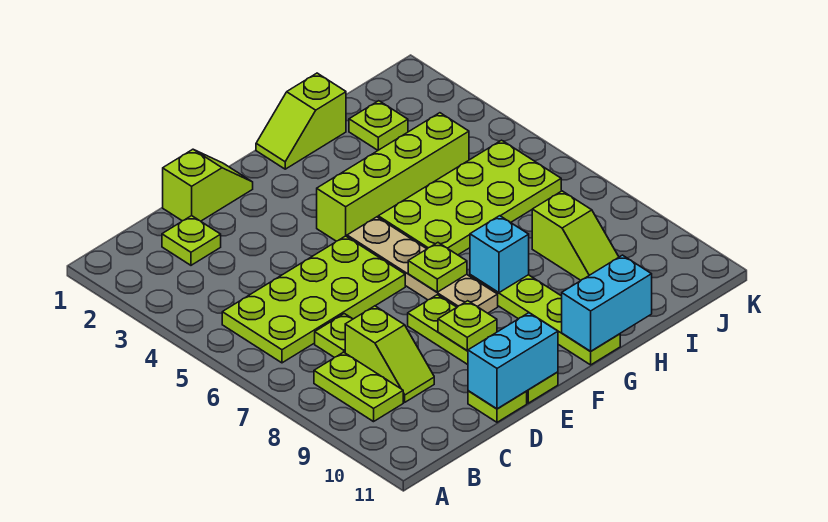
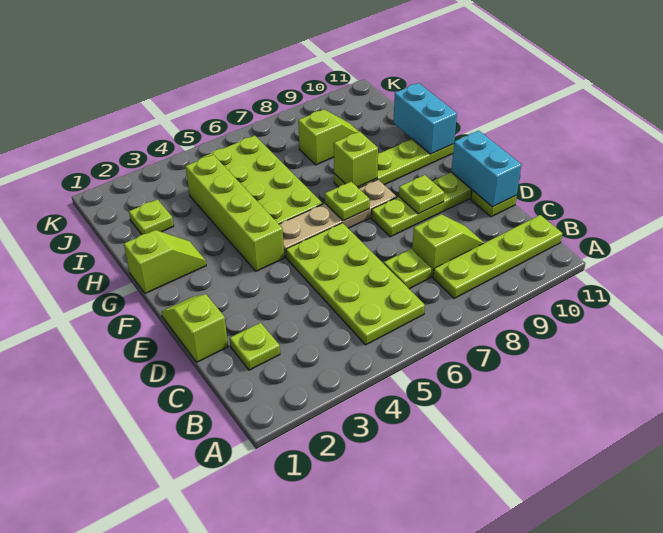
lime plate B8:B9 level 1 -> lime plate B8:B11 level 1
lime slope G1:H1 level 1 top H -> lime slope G1:G2 level 1 top 1
cyan brick G8 level 2 -> lime brick G8 level 2

